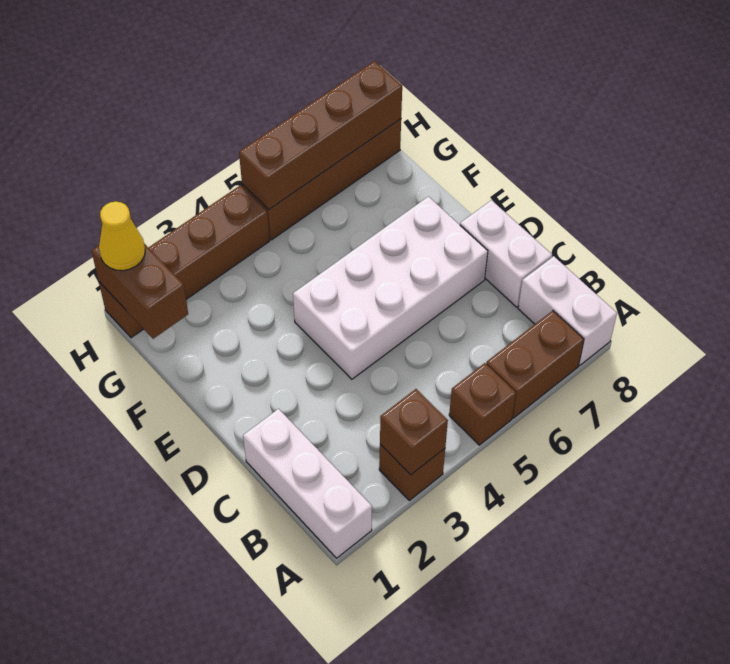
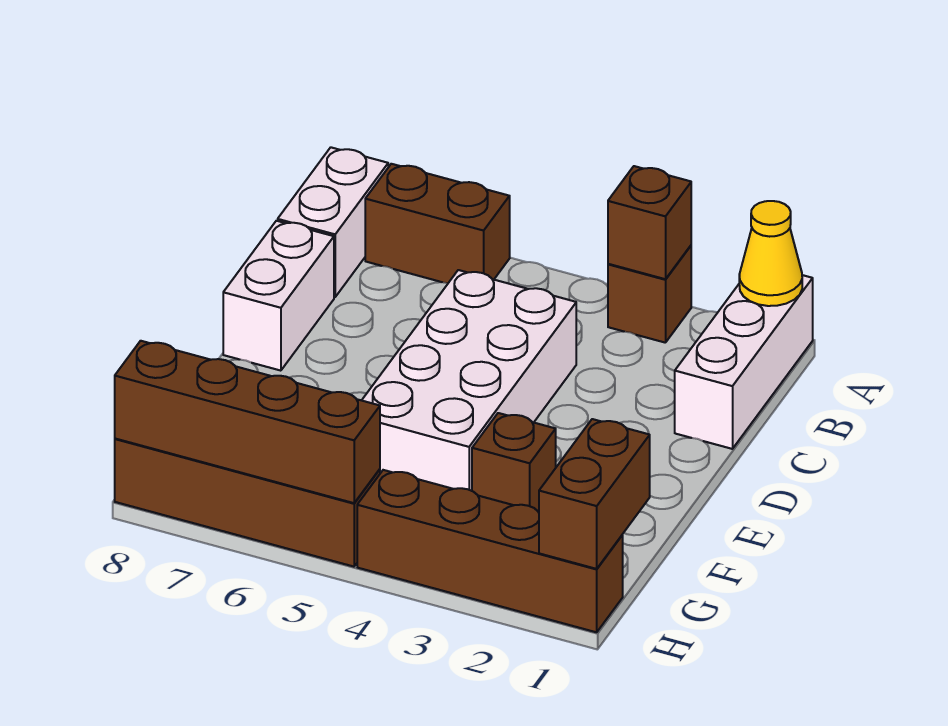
brown brick A5 level 1 -> brown brick F3 level 1
white brick D4:E7 level 1 -> white brick C4:F5 level 1
yellow cone H1 level 3 -> yellow cone A1 level 2

